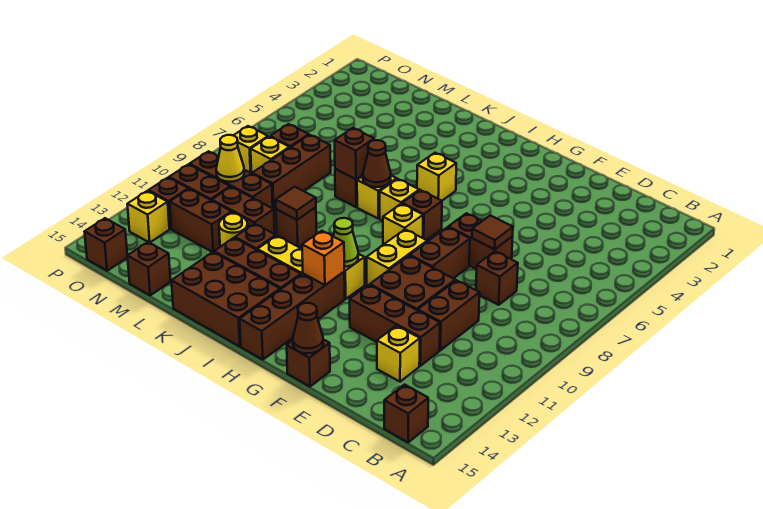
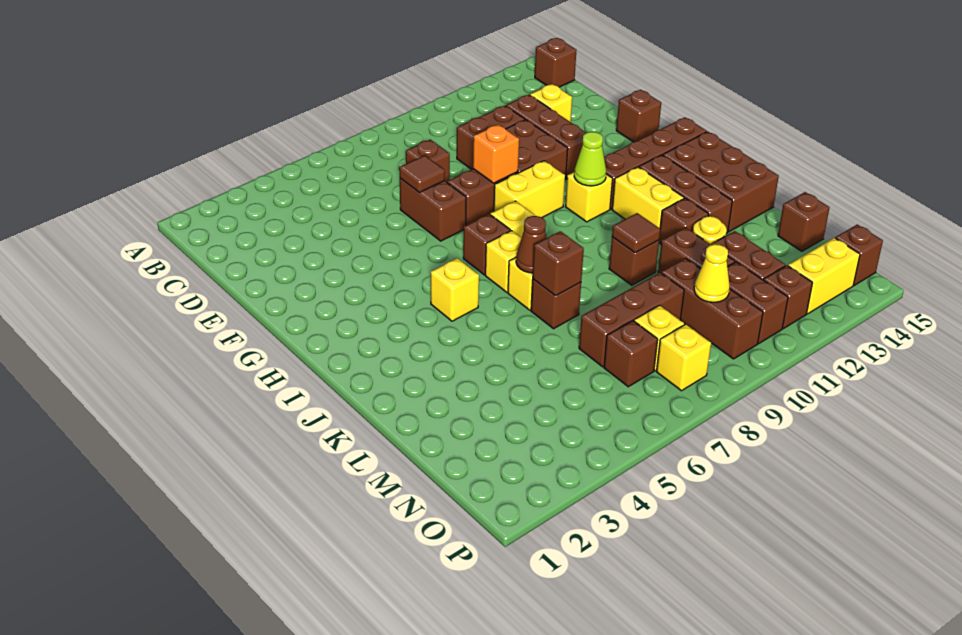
brown cone F15 level 2 -> none
orange brick H12 level 2 -> orange brick F9 level 2
yellow brick O13 level 1 -> yellow brick O13:O14 level 1

